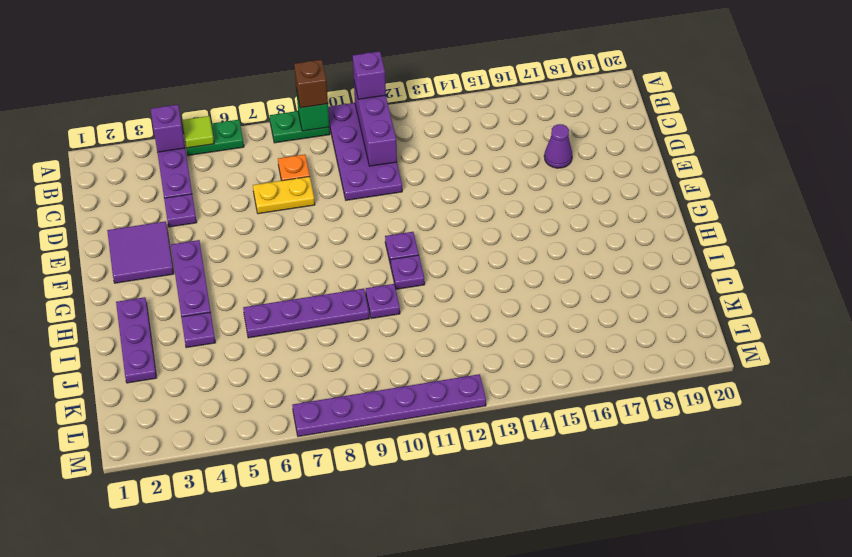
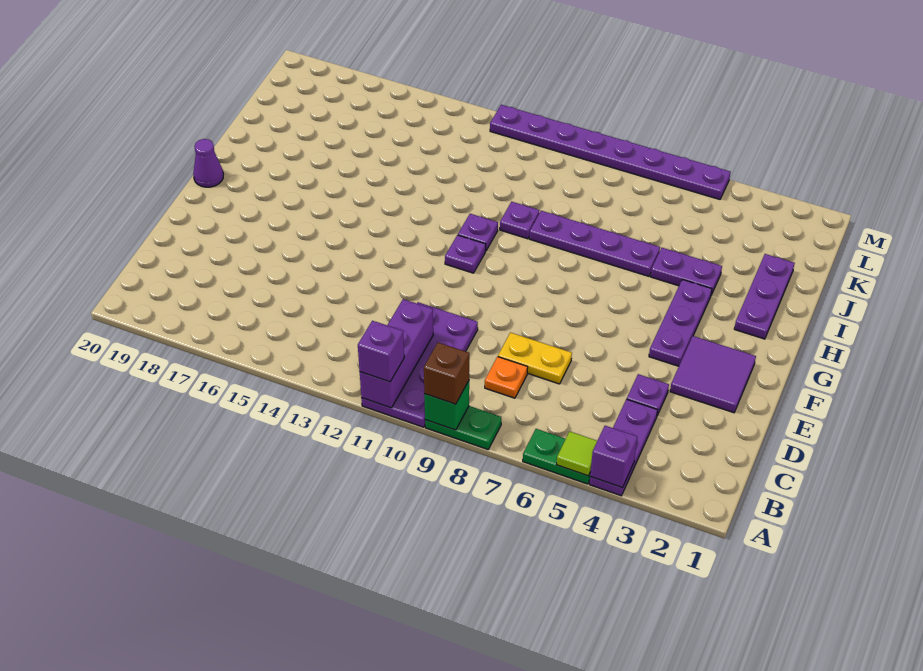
purple cone D17 level 1 -> purple cone G20 level 1
purple plate I4 level 1 -> purple plate I4:I5 level 1
purple plate M7:M12 level 1 -> purple plate M5:M12 level 1

